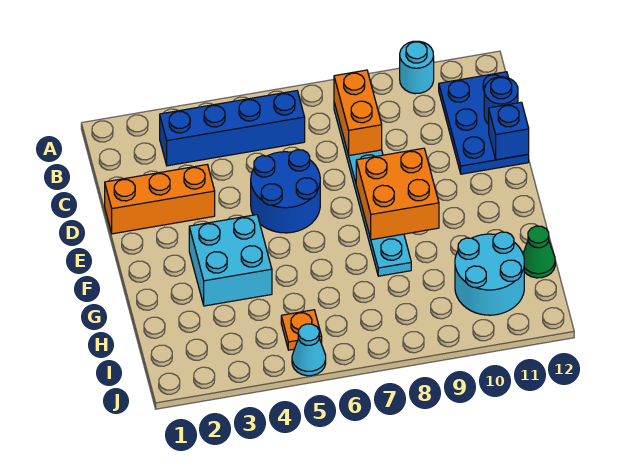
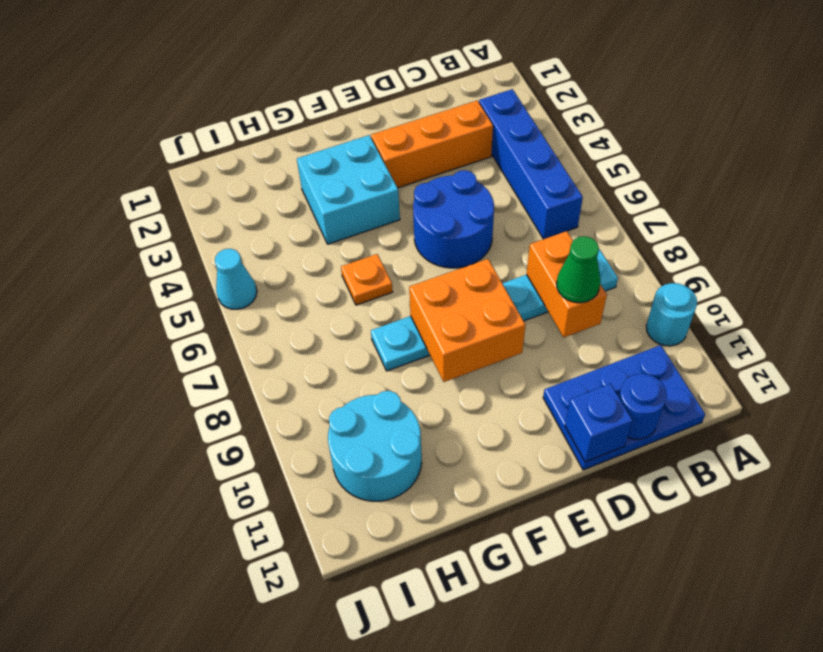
orange brick B8:C8 level 2 -> orange brick C8:C9 level 2
orange brick D1:D3 level 1 -> orange brick C3:E3 level 1
green cone H12 level 1 -> green cone C9 level 3
orange plate I5 level 1 -> orange plate G6 level 1

